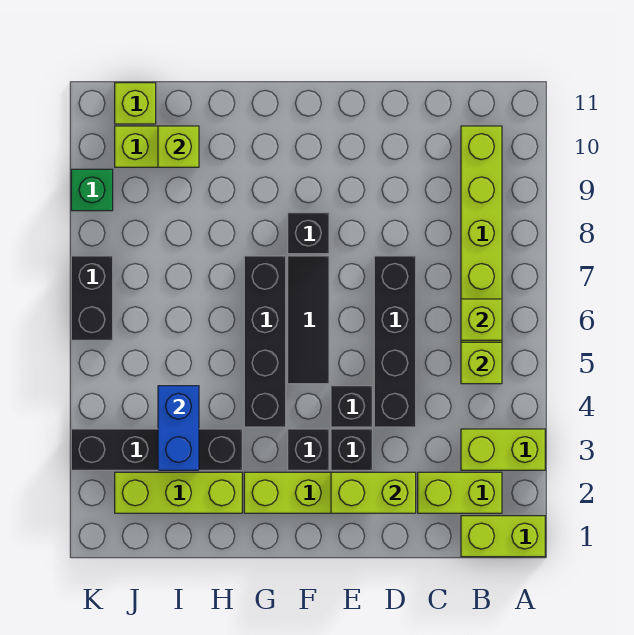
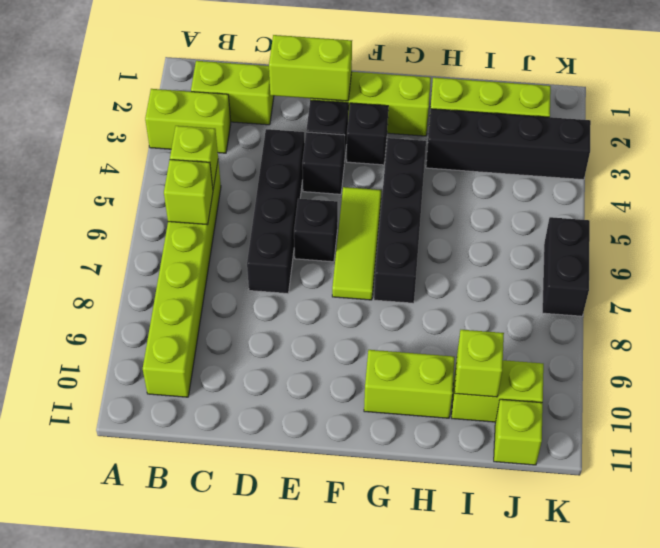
lime brick A1:B1 level 1 -> lime brick G10:H10 level 1
black tile F5:F7 level 1 -> lime tile F5:F7 level 1
black brick F8 level 1 -> black brick E6 level 1
blue brick I3:I4 level 2 -> none
green brick K9 level 1 -> none

